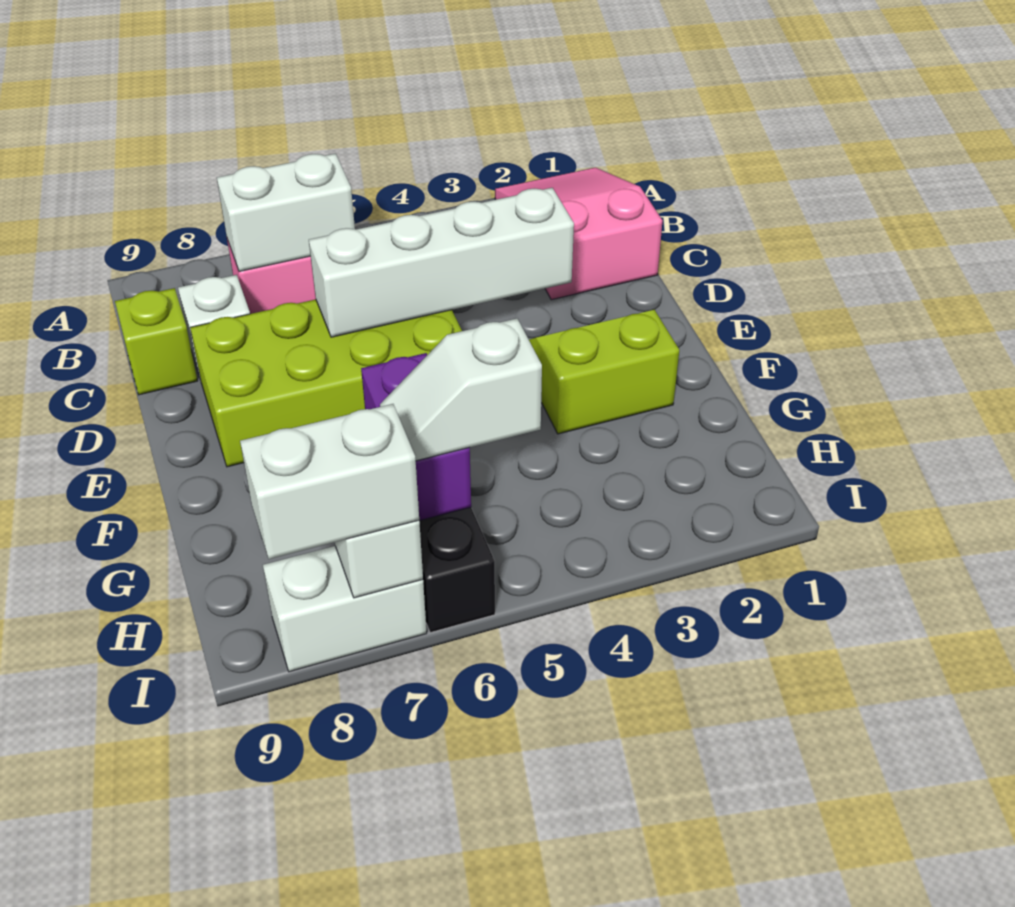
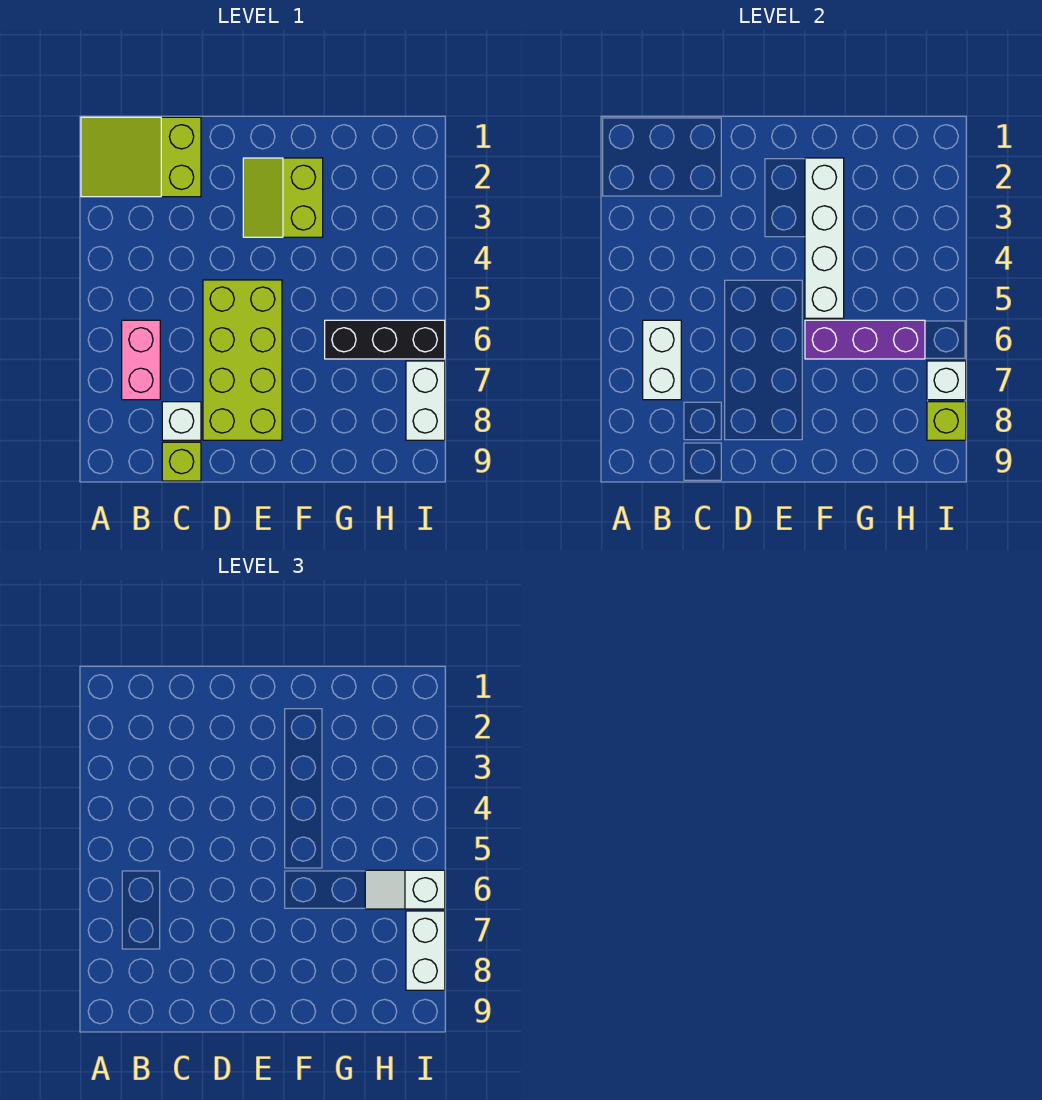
pink slope A1:C2 level 1 top C -> lime slope A1:C2 level 1 top C
white brick D3:D6 level 2 -> white brick F2:F5 level 2
purple brick G6:H6 level 2 -> purple brick F6:H6 level 2
white slope H5:H6 level 3 top 5 -> white slope H6:I6 level 3 top I
none -> lime brick I8 level 2

